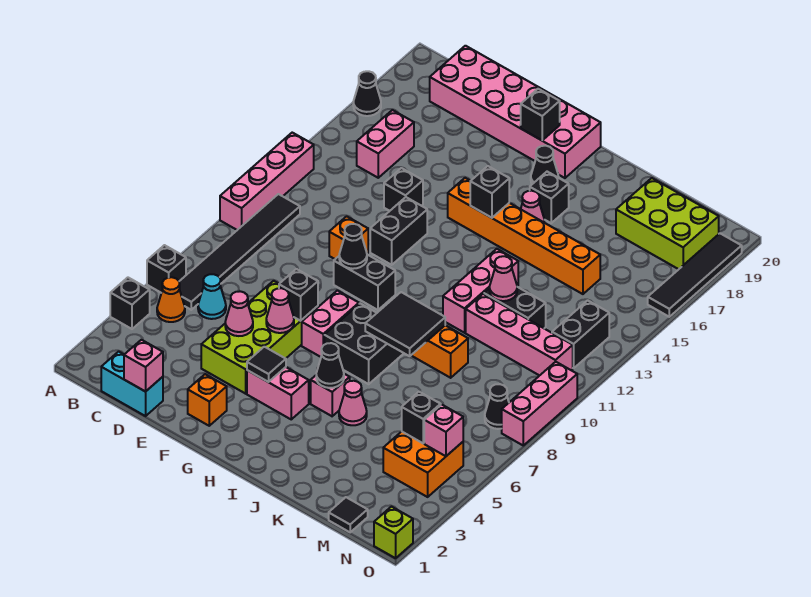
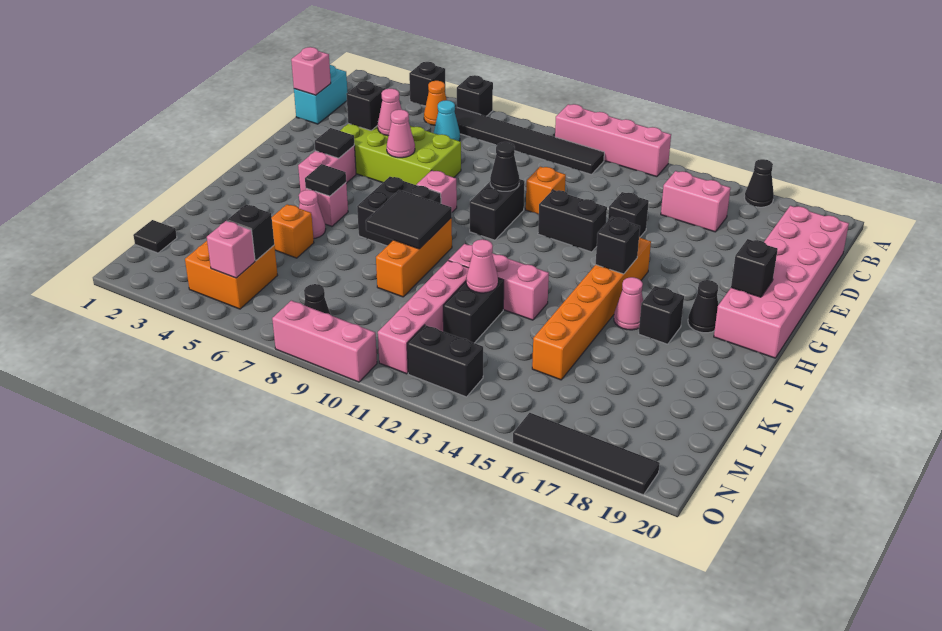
orange brick F2 level 1 -> orange brick K5 level 1
black brick F7 level 2 -> black brick E4 level 2
pink brick G7:G8 level 1 -> pink brick G8 level 1
black cone I5 level 2 -> black tile I5 level 2
lime brick L18:N19 level 1 -> none
lime brick O1 level 1 -> none

